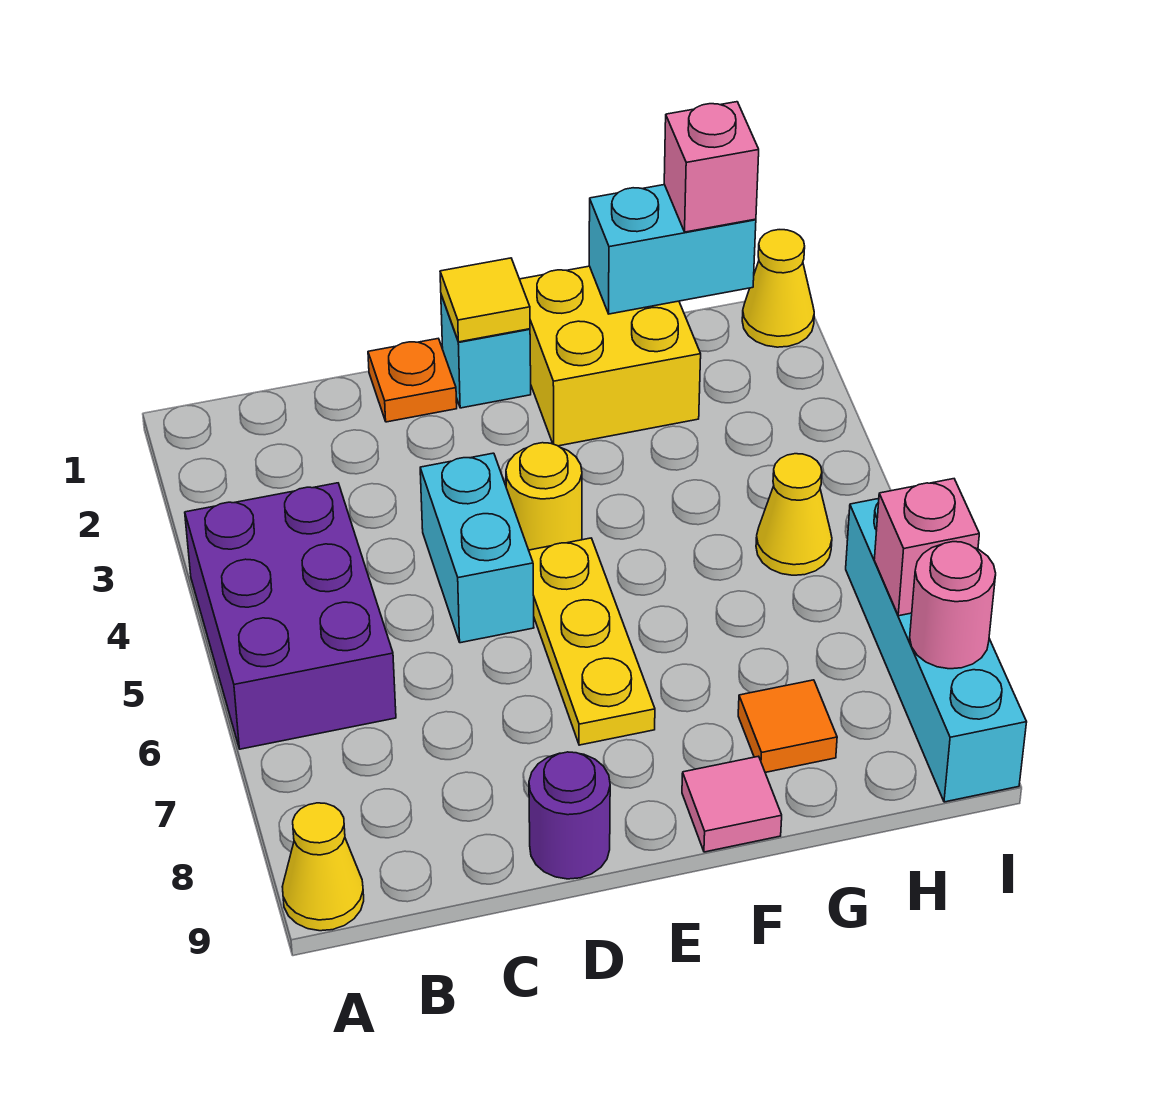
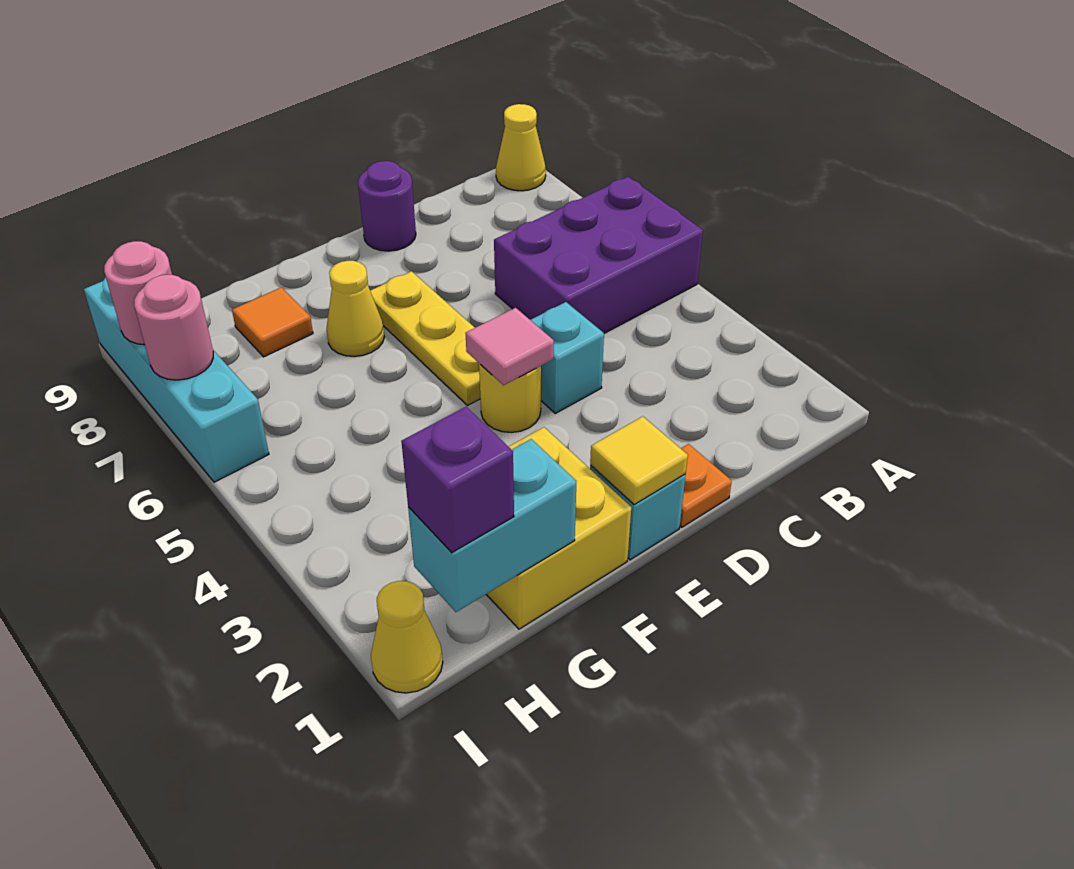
purple brick A4:B6 level 1 -> purple brick A5:C6 level 1
cyan brick D4:D5 level 1 -> cyan brick D4 level 1
pink tile F9 level 1 -> pink tile E4 level 2
pink brick H1 level 3 -> purple brick H1 level 3
yellow cone H5 level 1 -> yellow cone F7 level 1
pink brick I7 level 2 -> pink round brick I7 level 2

